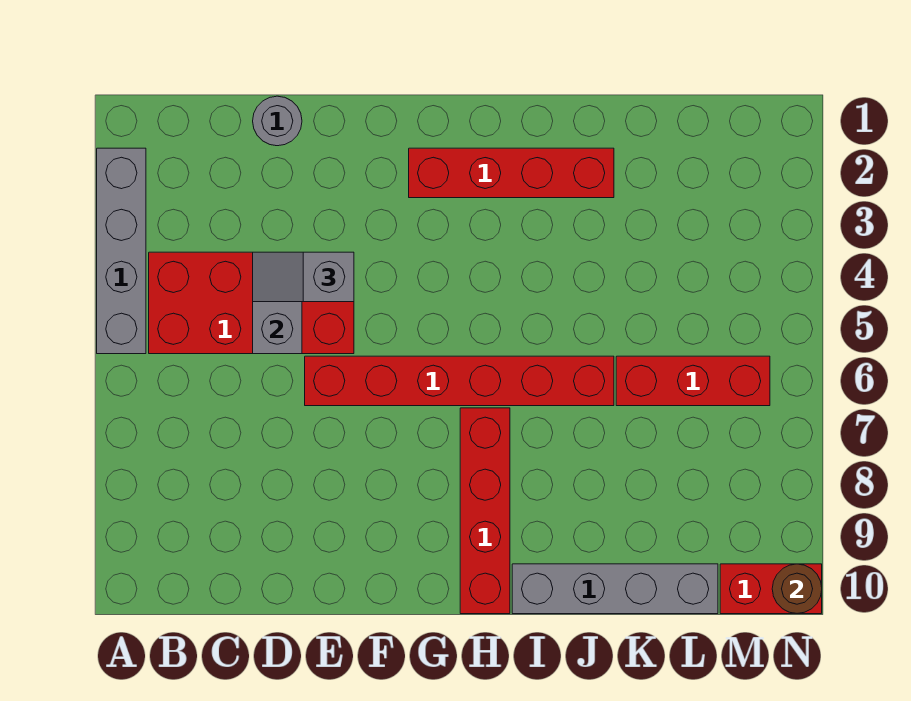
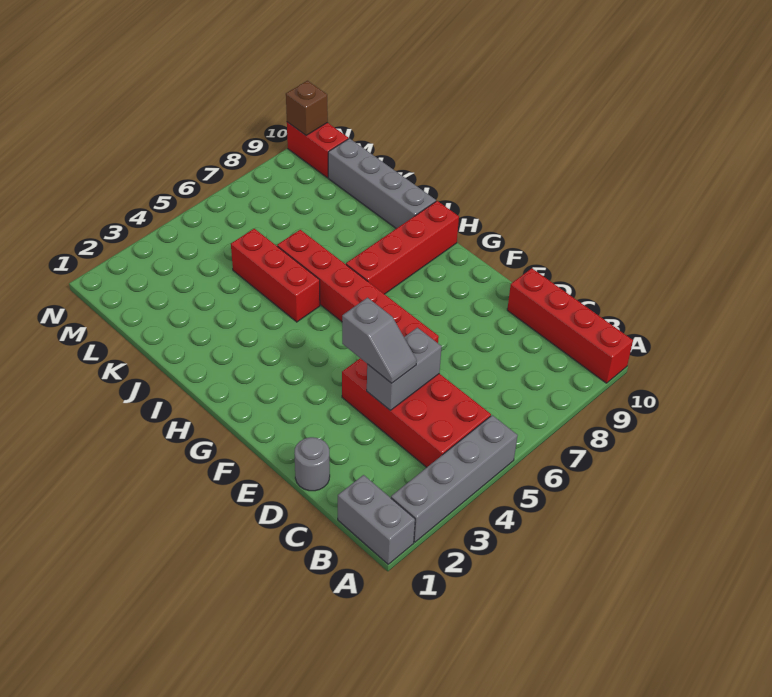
none -> grey brick A1:B1 level 1
red brick G2:J2 level 1 -> red brick A10:D10 level 1
red brick K6:M6 level 1 -> red brick I5:K5 level 1
brown round brick N10 level 2 -> brown brick N10 level 2

